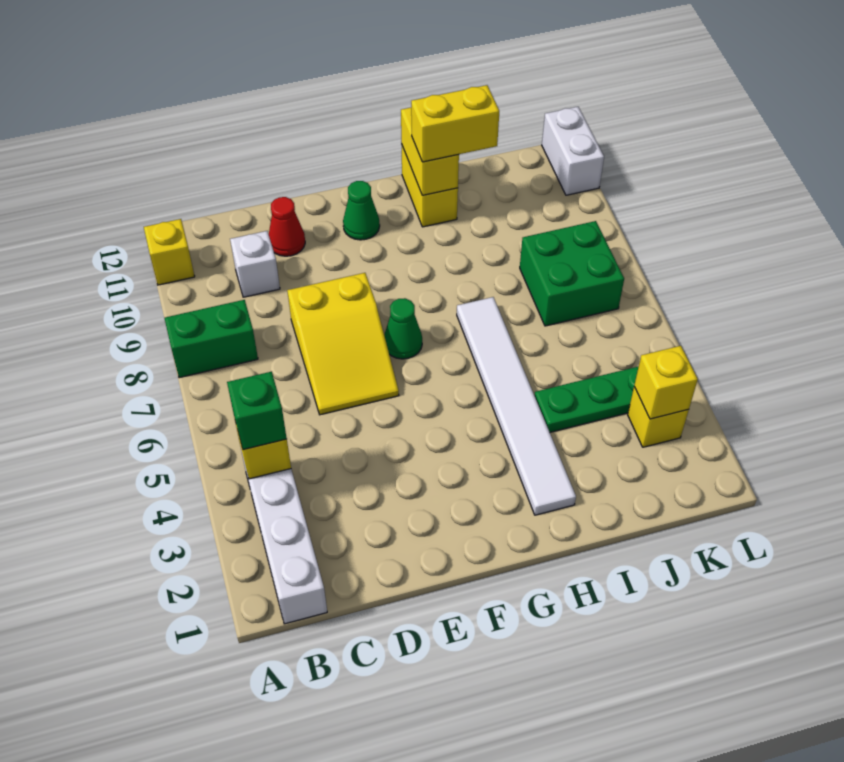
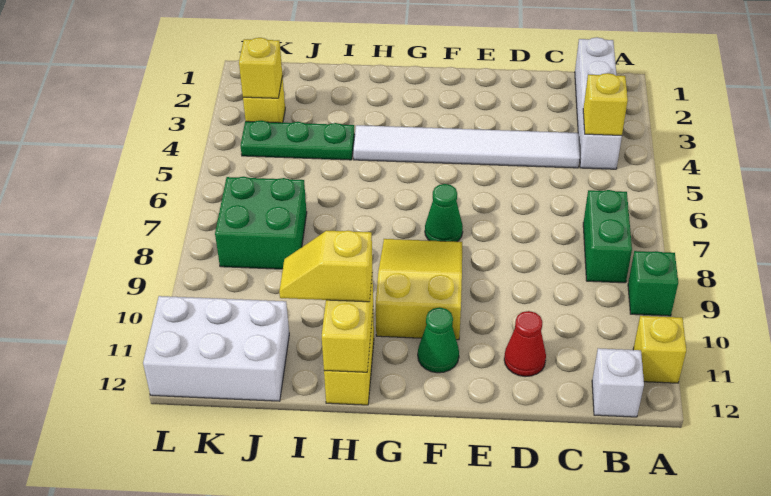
green brick A8:B8 level 1 -> green brick B7:B8 level 1
green brick B4 level 3 -> green brick A9 level 1
white brick C10 level 1 -> white brick B12 level 1
yellow slope D6:E8 level 1 top 8 -> yellow slope F8:G10 level 1 top 10
white tile H2:H7 level 1 -> white tile C4:H4 level 1
yellow brick H11:I11 level 3 -> yellow slope H11:I11 level 3 top H
white brick L11:L12 level 1 -> white brick J11:L12 level 1

